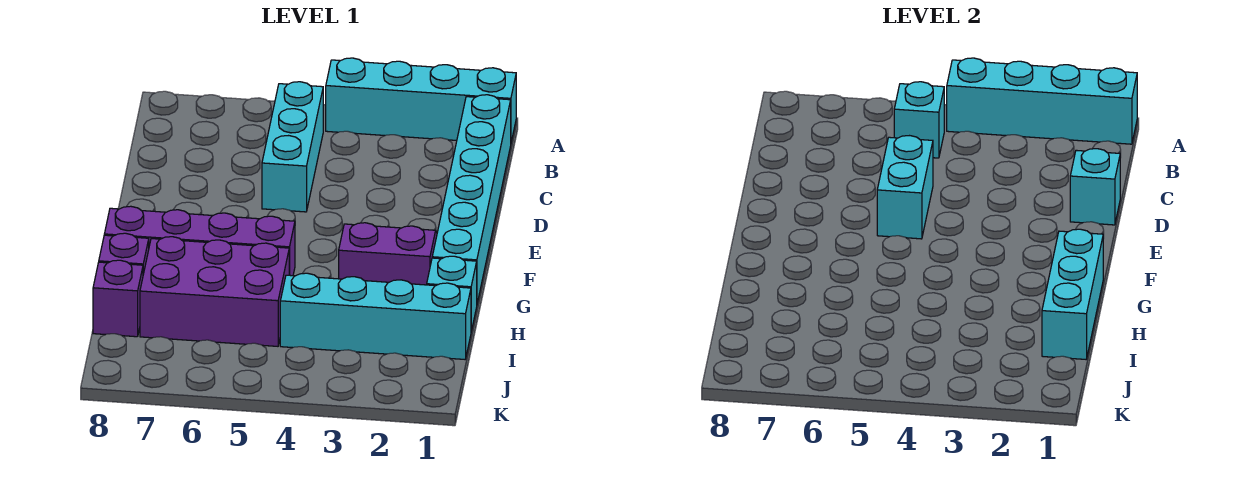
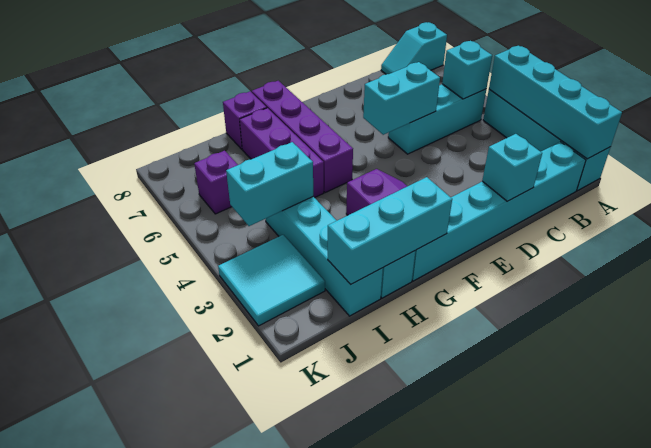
none -> cyan slope A8:B8 level 1 top A
purple brick H5:I7 level 1 -> purple brick H5:H7 level 1
none -> cyan brick I4:J4 level 2
purple brick I8 level 1 -> purple brick J6 level 1
none -> cyan tile J2:K3 level 1

